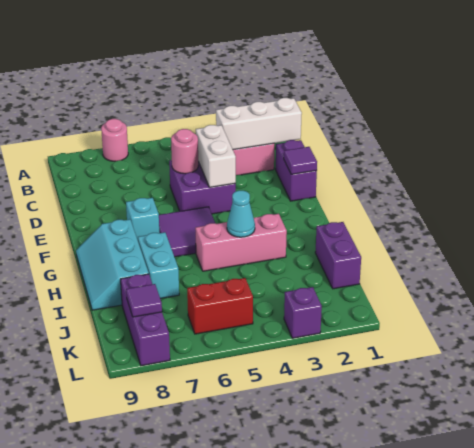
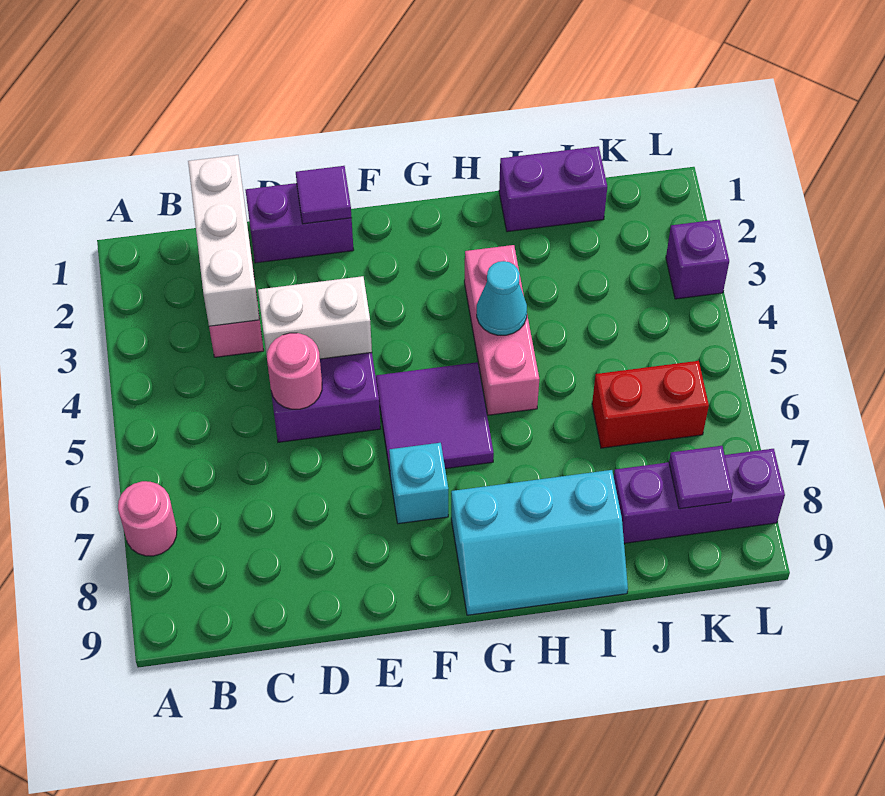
cyan brick H7:I7 level 1 -> none
red brick K5:K6 level 1 -> red brick J6:K6 level 1

